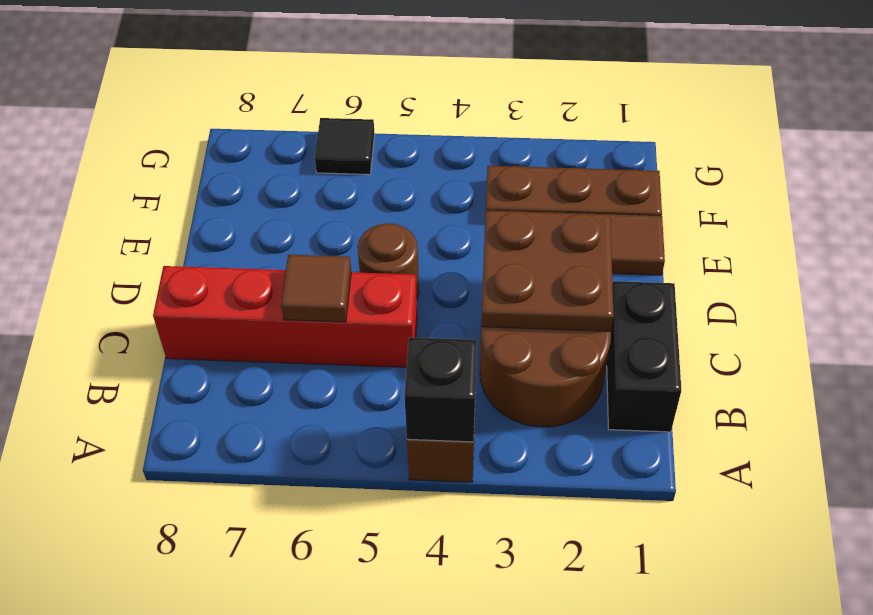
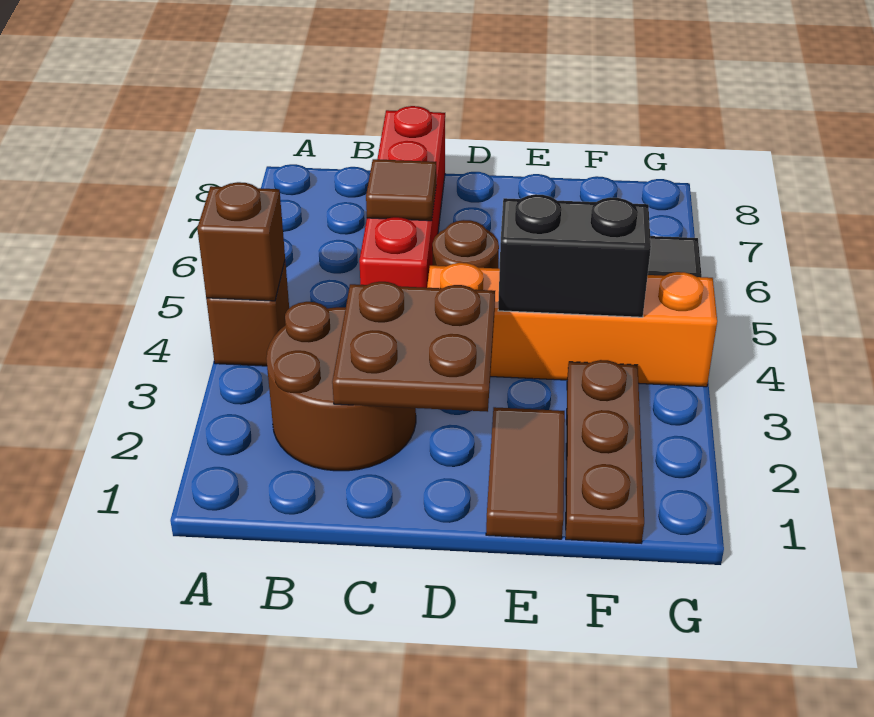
black brick A4 level 2 -> brown brick A4 level 2
black brick B1:C1 level 1 -> black brick E4:F4 level 2
none -> orange brick D4:G4 level 1

